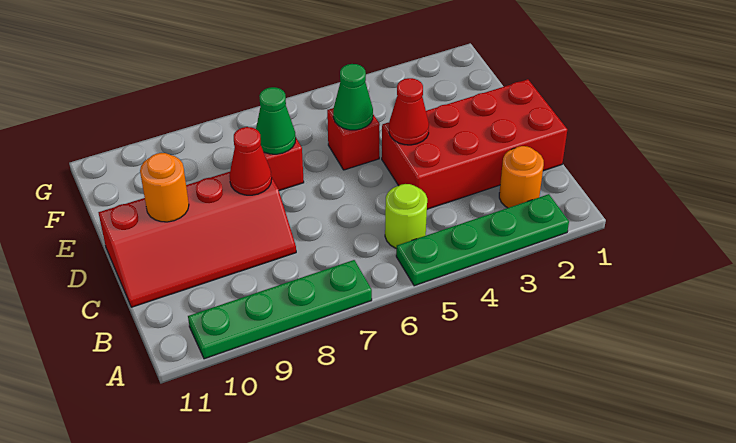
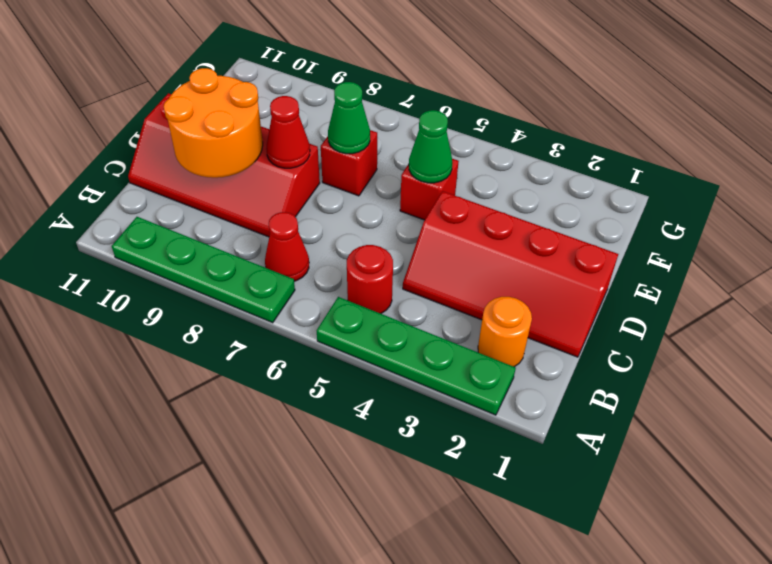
lime round brick B5 level 1 -> red round brick B5 level 1
red brick C1:D4 level 1 -> red slope C1:D4 level 1 top D
red cone D4 level 2 -> red cone B7 level 1
orange round brick D10 level 2 -> orange round brick C9:D10 level 2

